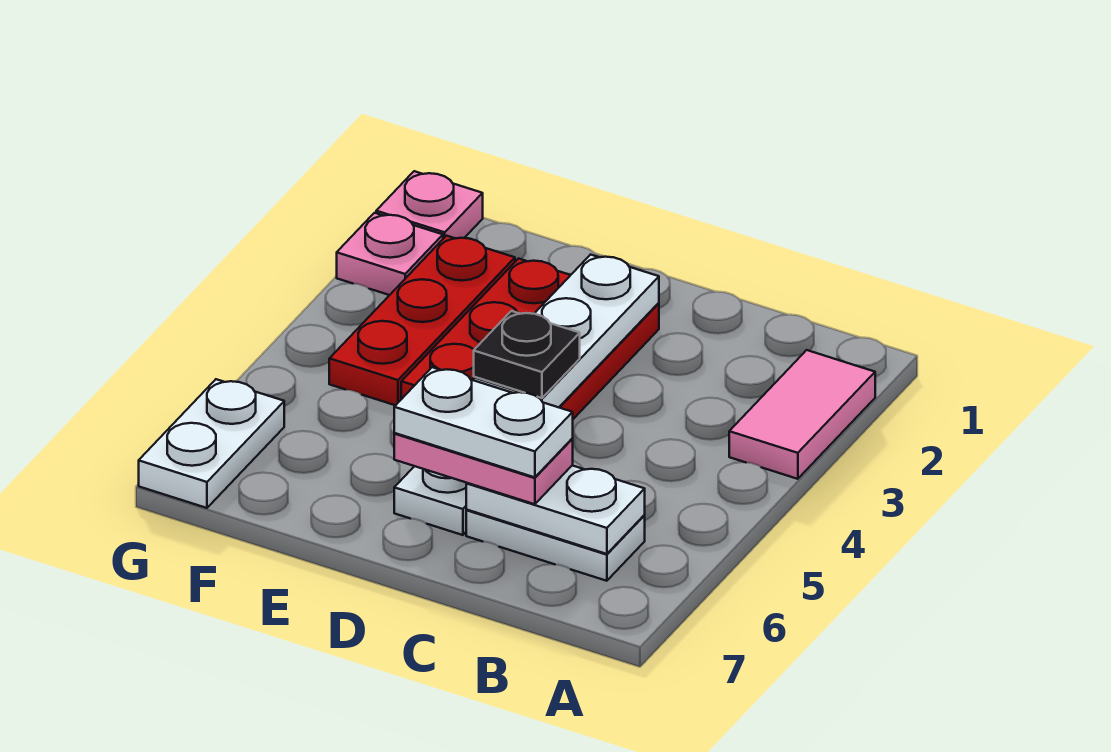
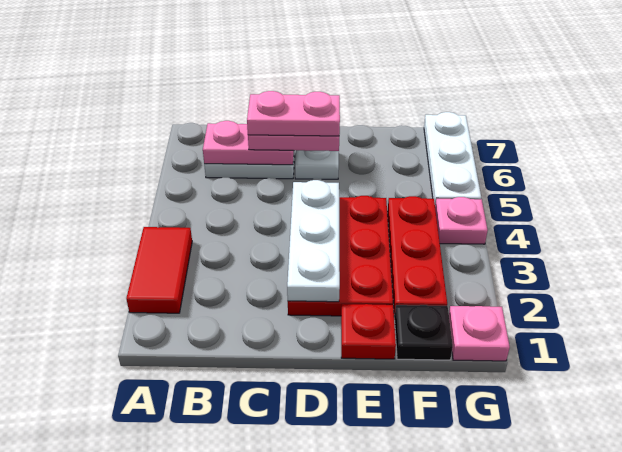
pink tile A2:A3 level 1 -> red tile A2:A3 level 1
white plate B6:C6 level 2 -> pink plate B6:C6 level 2
white plate C6:D6 level 4 -> pink plate C6:D6 level 4
black plate D4 level 3 -> black plate F1 level 1
none -> red plate E1 level 1
pink plate G2 level 1 -> pink plate G4 level 1
white plate G6:G7 level 1 -> white plate G5:G7 level 1

